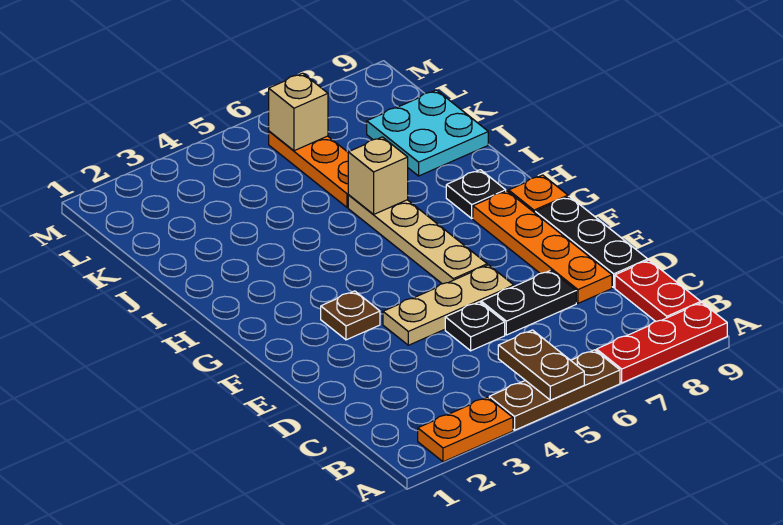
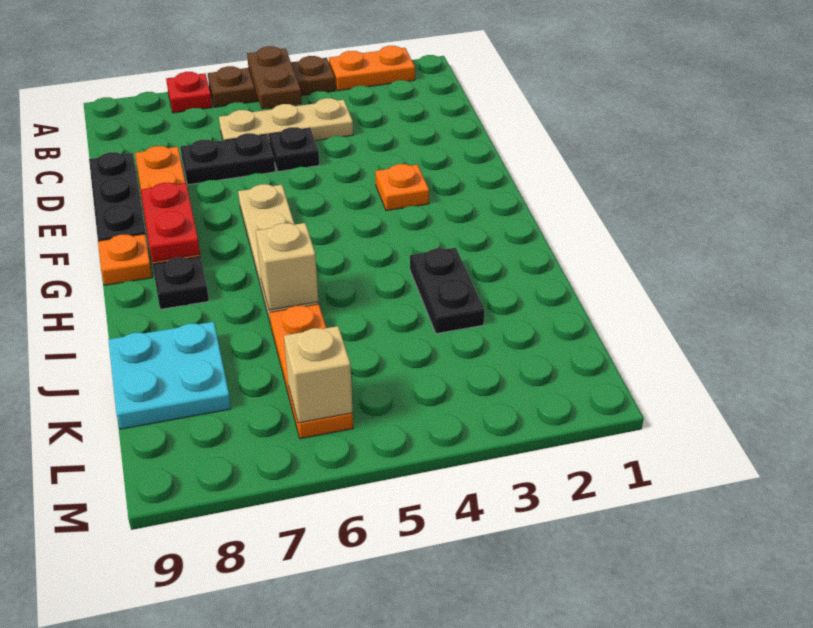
red plate A7:A9 level 1 -> red plate A7 level 1
red plate B9:C9 level 1 -> red plate F8:G8 level 2
tan plate E4:E6 level 1 -> tan plate C4:C6 level 1
brown plate F3 level 1 -> orange plate F3 level 1
none -> black plate I3:J3 level 1

